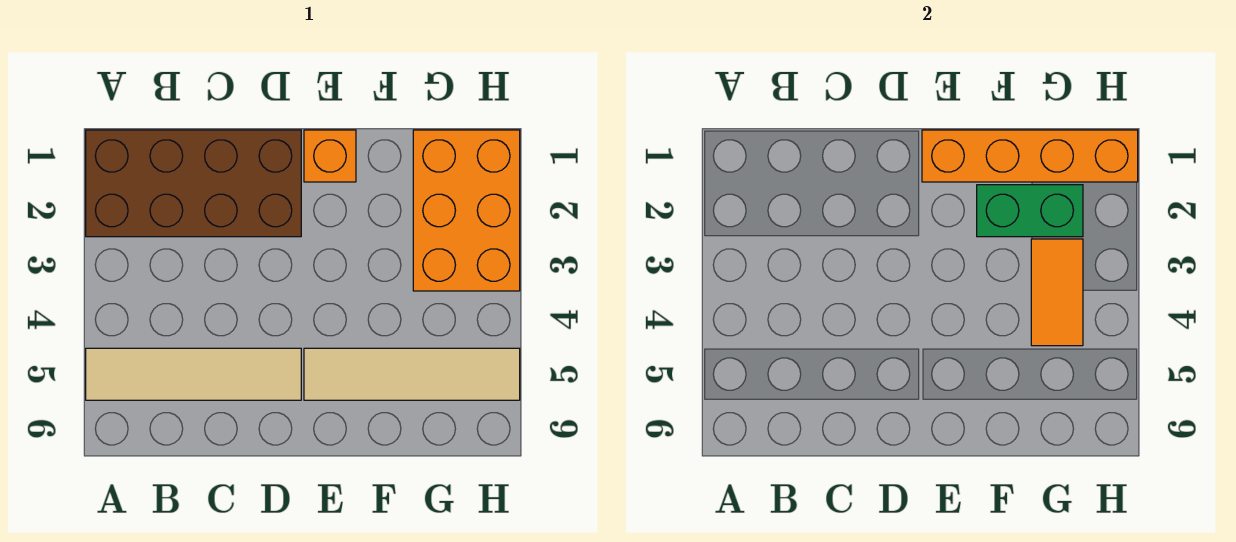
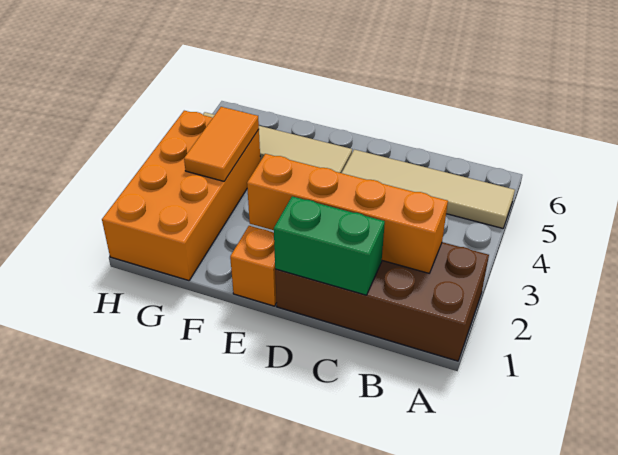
orange brick E1:H1 level 2 -> orange brick B2:E2 level 2
green brick F2:G2 level 2 -> green brick C1:D1 level 2
orange brick G1:H3 level 1 -> orange brick G1:H4 level 1

